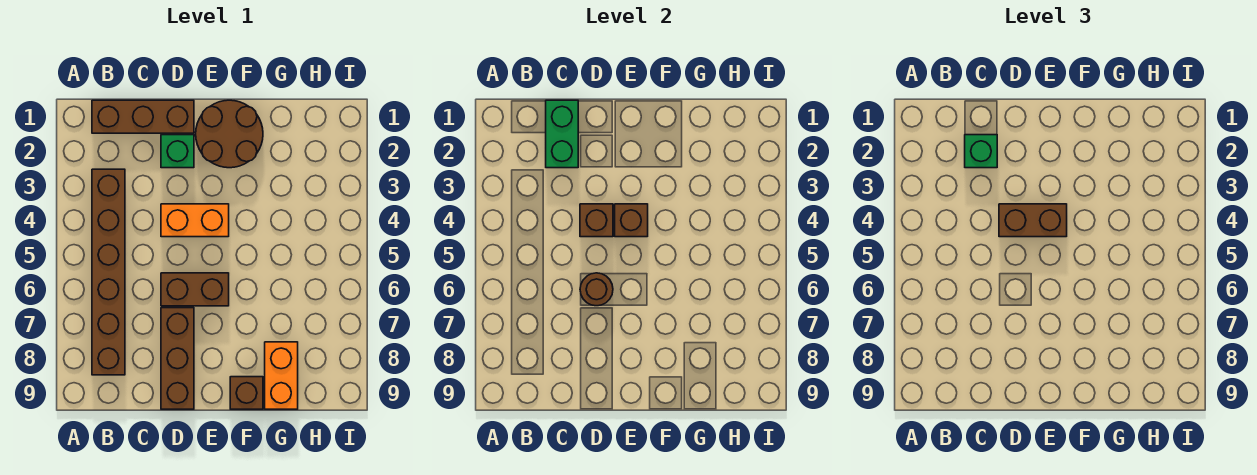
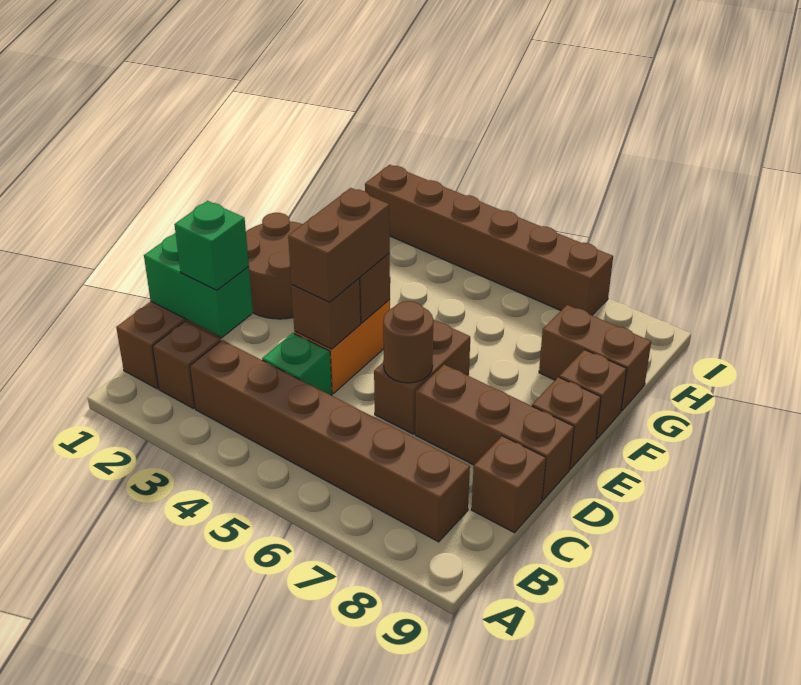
none -> brown brick B2 level 1
none -> brown brick C9 level 1
green brick D2 level 1 -> green brick C4 level 1
none -> brown brick E9 level 1
orange brick G8:G9 level 1 -> brown brick G8:G9 level 1
none -> brown brick I2:I7 level 1

